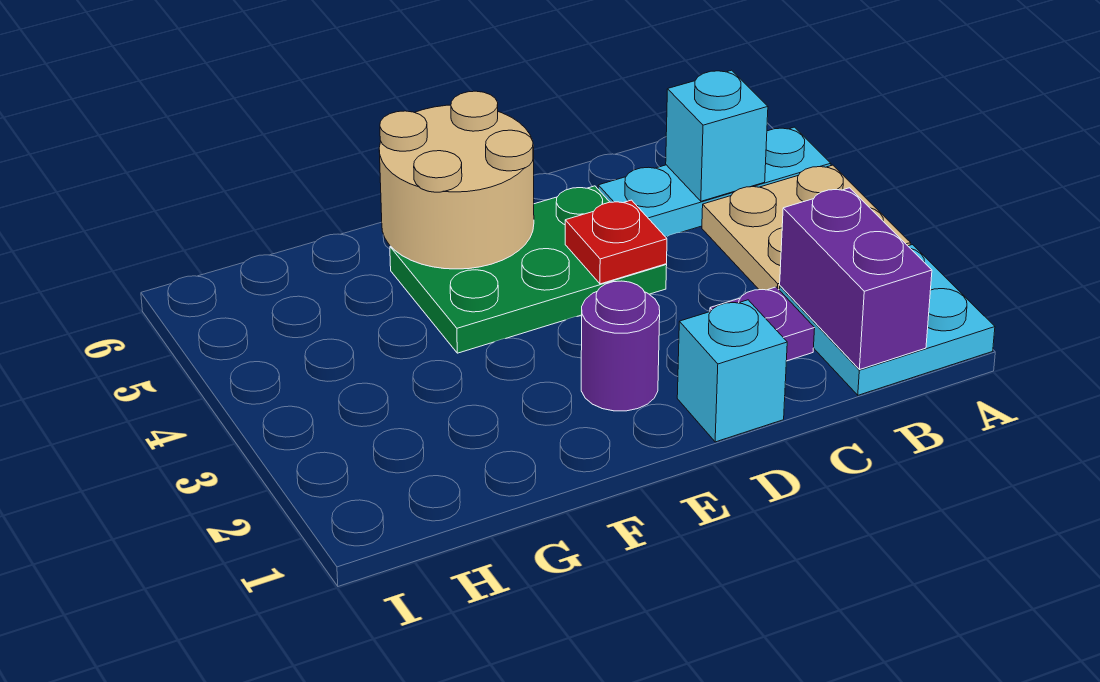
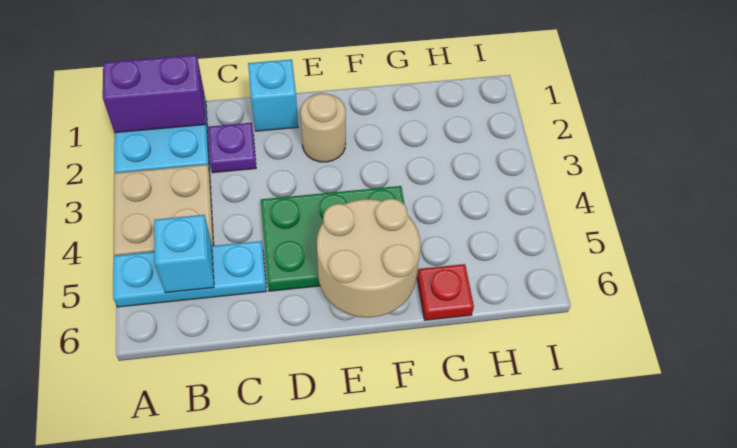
purple brick B1:B2 level 2 -> purple brick A1:B1 level 2
red plate D4 level 2 -> red plate G6 level 1
purple round brick E2 level 1 -> tan round brick E2 level 1

